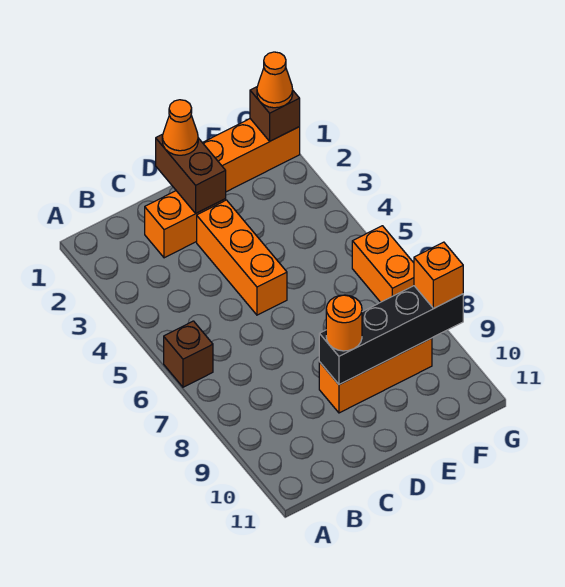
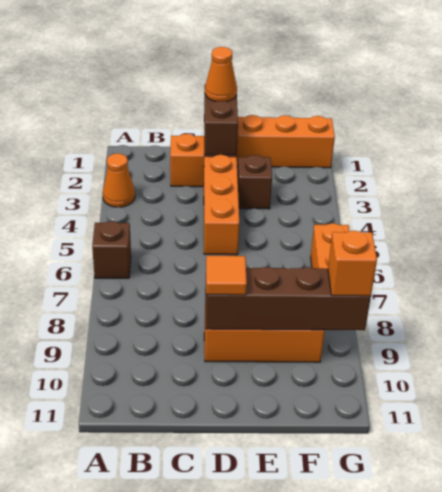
black brick D9:G9 level 2 -> brown brick D9:G9 level 2
orange round brick D9 level 3 -> orange tile D9 level 3
brown brick G1 level 2 -> brown brick E3 level 1
orange cone G1 level 3 -> orange cone A3 level 1

